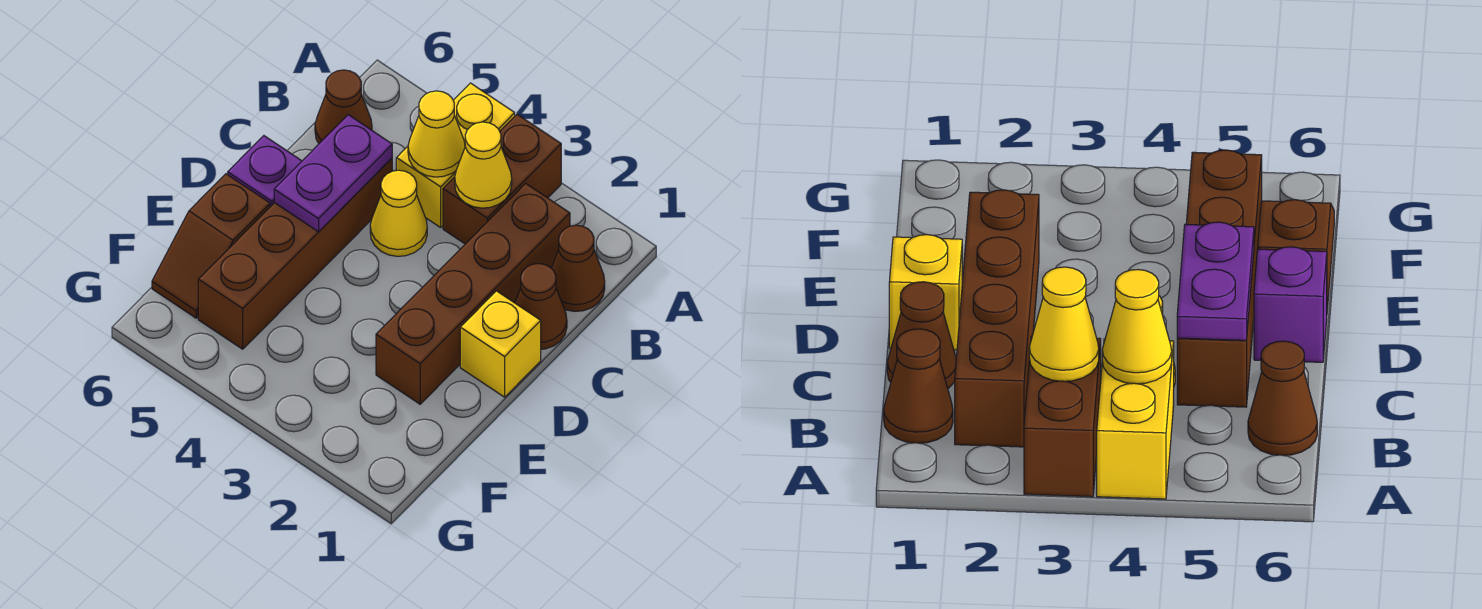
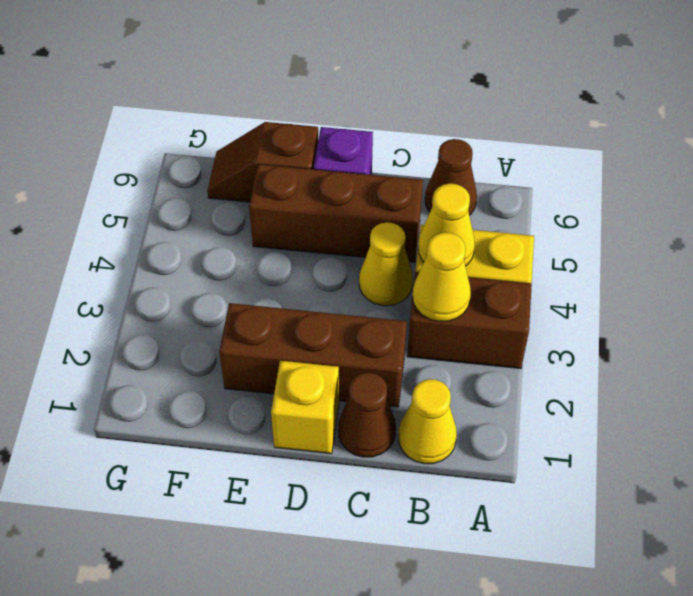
brown cone B1 level 1 -> yellow cone B1 level 1
brown brick B2:E2 level 1 -> brown brick C2:E2 level 1
brown brick C5:F5 level 1 -> brown brick C5:E5 level 1
purple plate C5:D5 level 2 -> none

